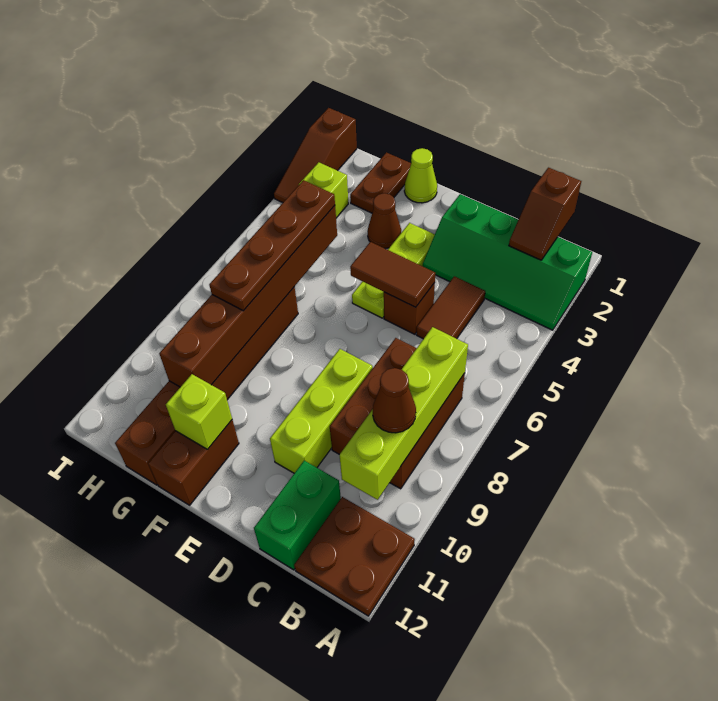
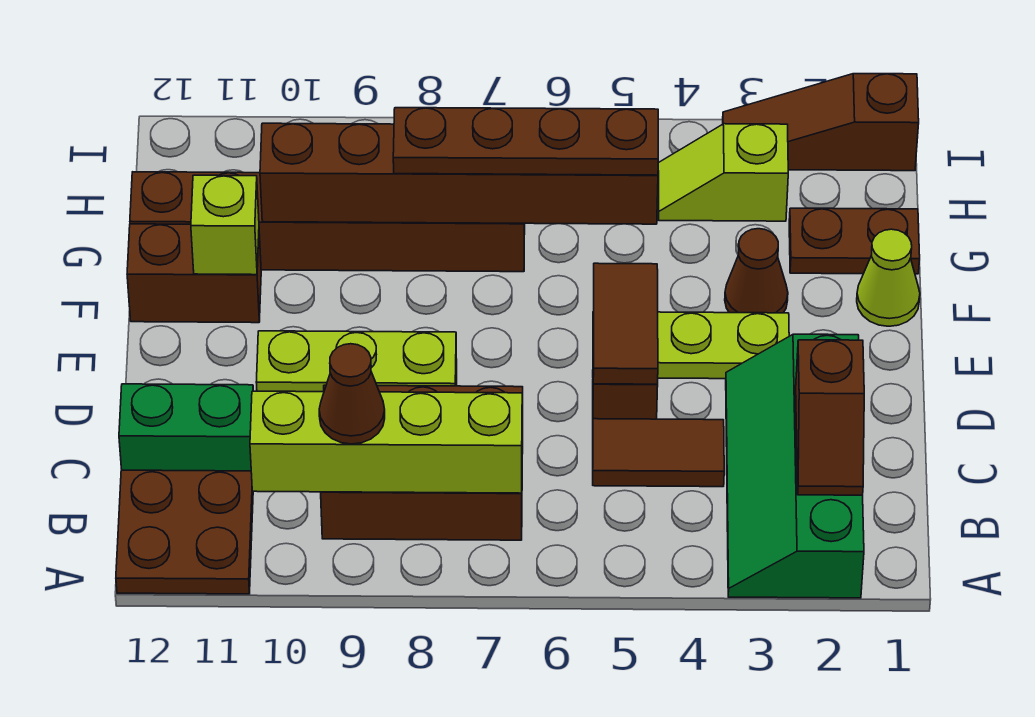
brown slope B1:B2 level 2 top 1 -> brown slope B2:C2 level 2 top C

